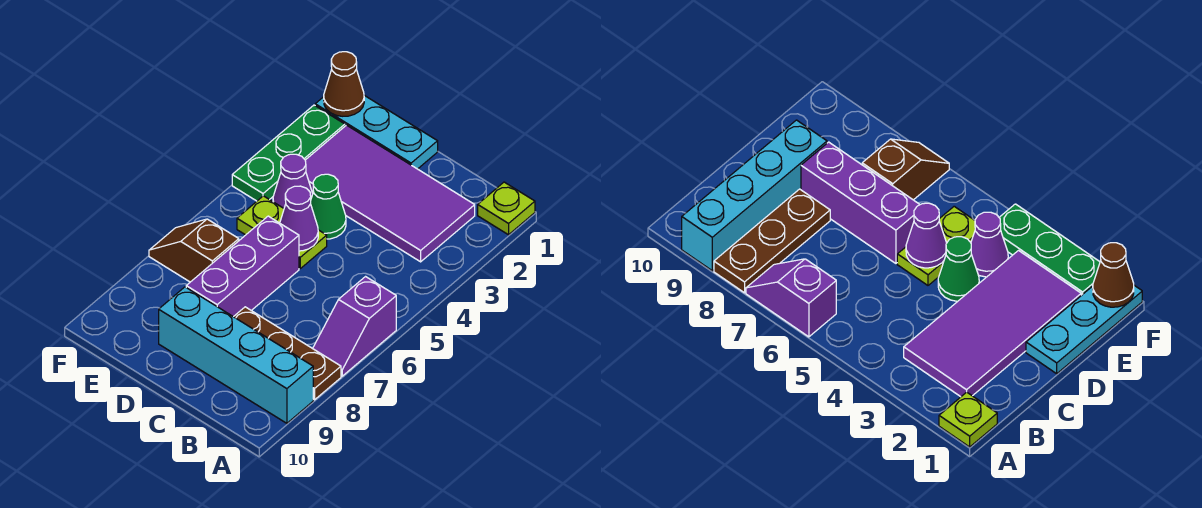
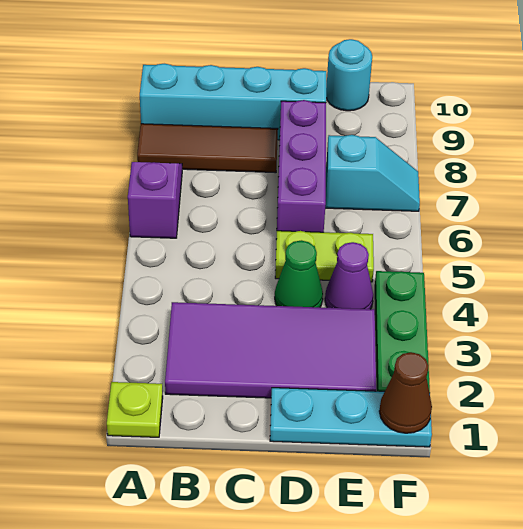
brown plate A8:C8 level 1 -> brown tile A8:C8 level 1
purple cone D5 level 2 -> none
brown slope E7:F7 level 1 top E -> cyan slope E7:F7 level 1 top E
none -> cyan round brick E10 level 1

